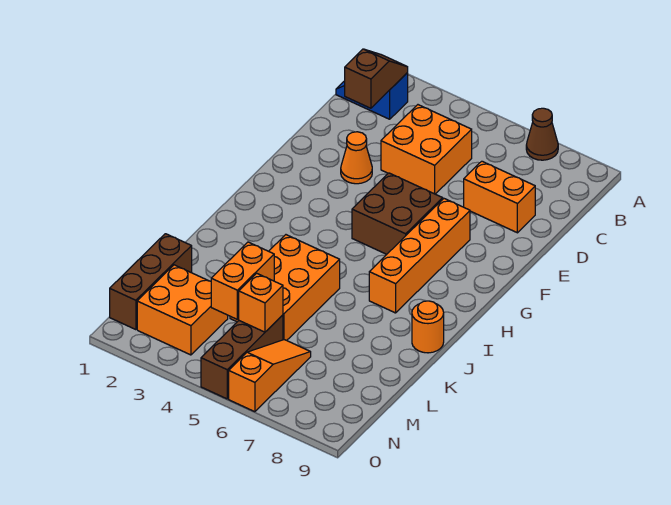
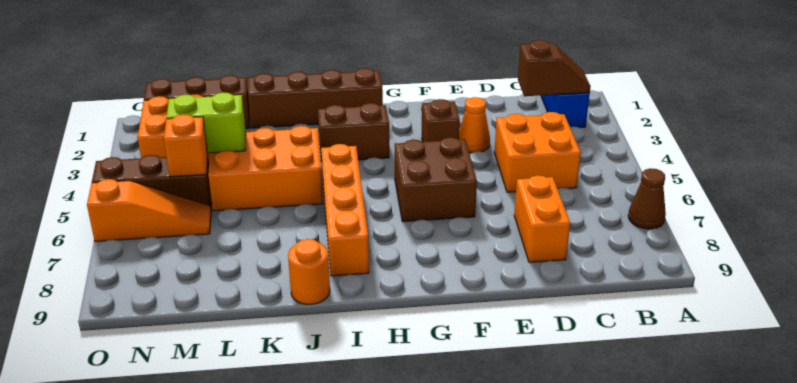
none -> brown brick F3 level 1
orange brick F7:I7 level 1 -> orange brick I5:I8 level 1
none -> brown brick H1:K1 level 1
none -> brown brick H3:I3 level 1
orange brick L4:M4 level 2 -> lime brick L4:M4 level 2

